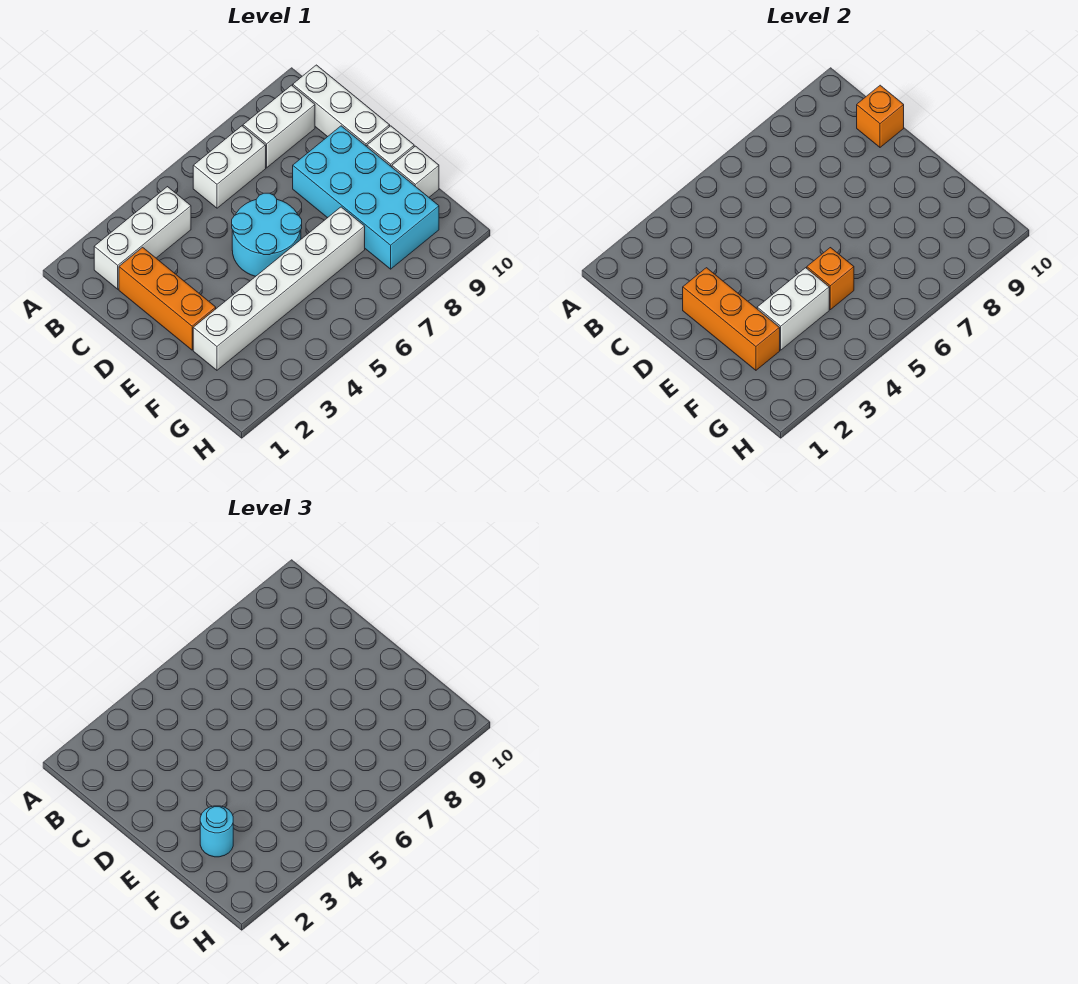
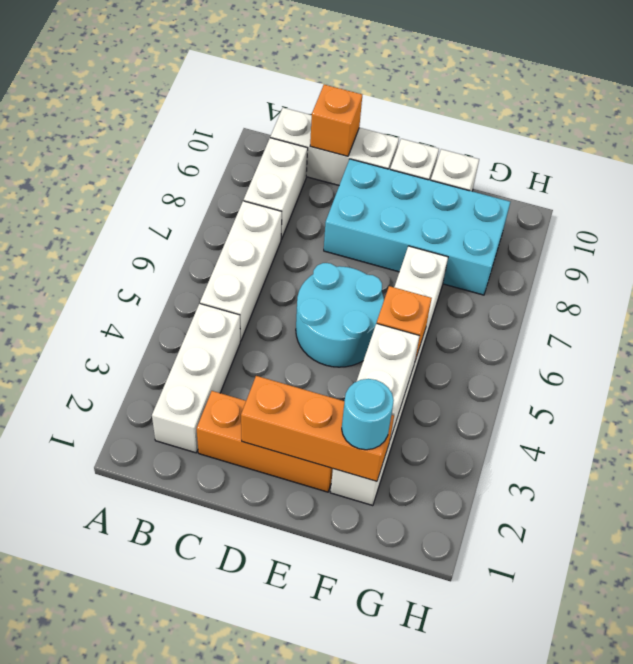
white brick B6:B7 level 1 -> white brick B5:B7 level 1

